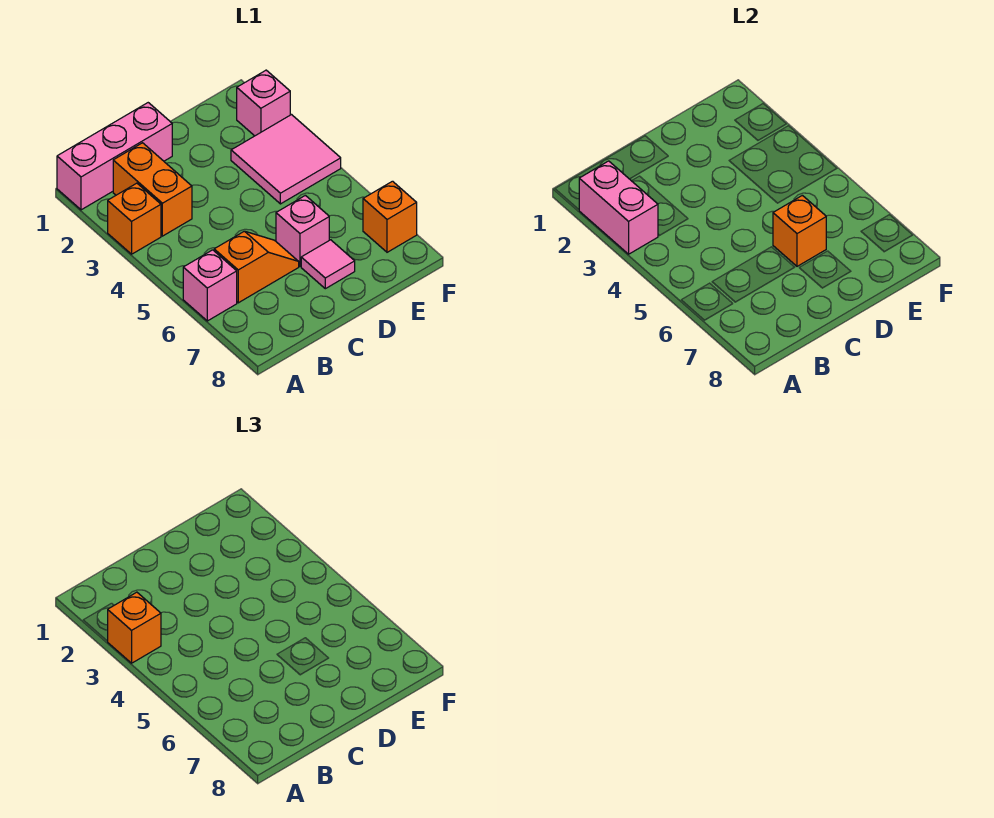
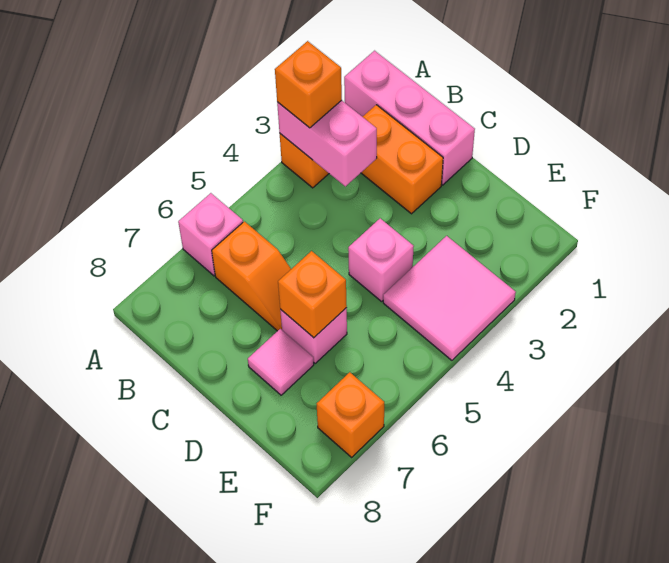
pink brick A2:A3 level 2 -> pink brick A3:B3 level 2
orange brick B2:B3 level 1 -> orange brick B2:C2 level 1
pink brick F2 level 1 -> pink brick D4 level 1

